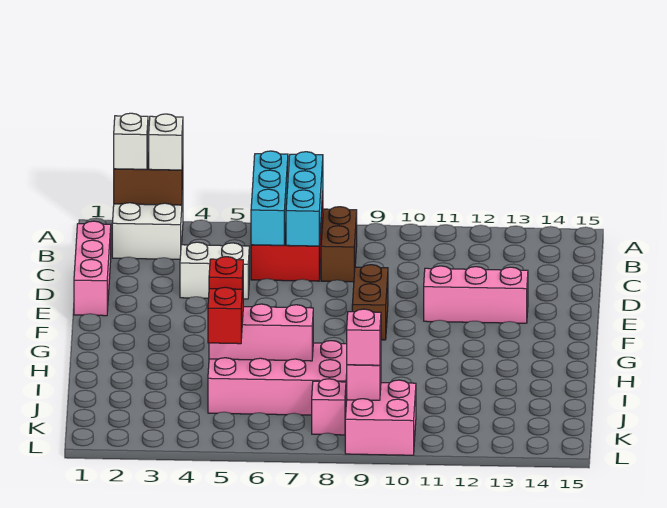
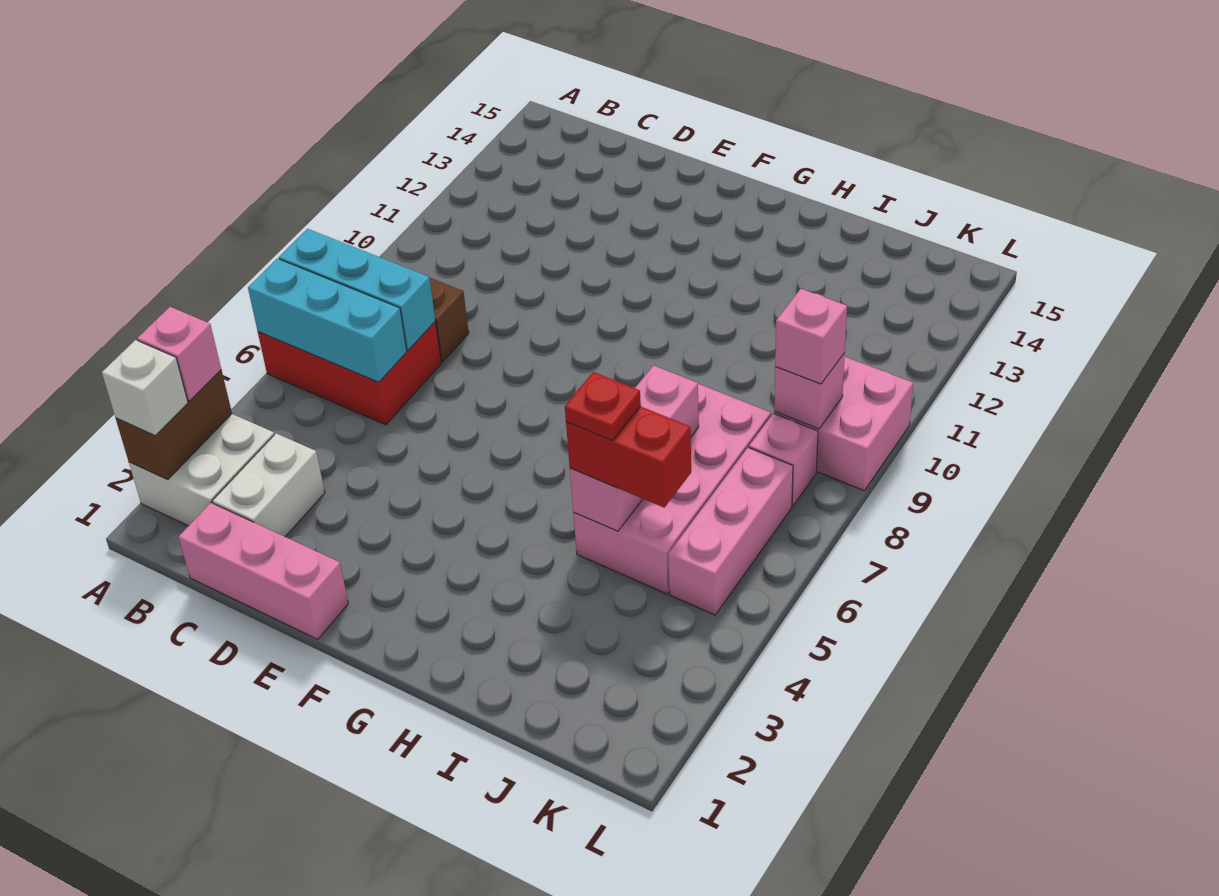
white brick A3 level 3 -> pink brick A3 level 3
white brick D4:D5 level 1 -> white brick C2:C3 level 1
brown brick E9:F9 level 1 -> none
pink brick E11:E13 level 1 -> pink brick K5:K7 level 1

